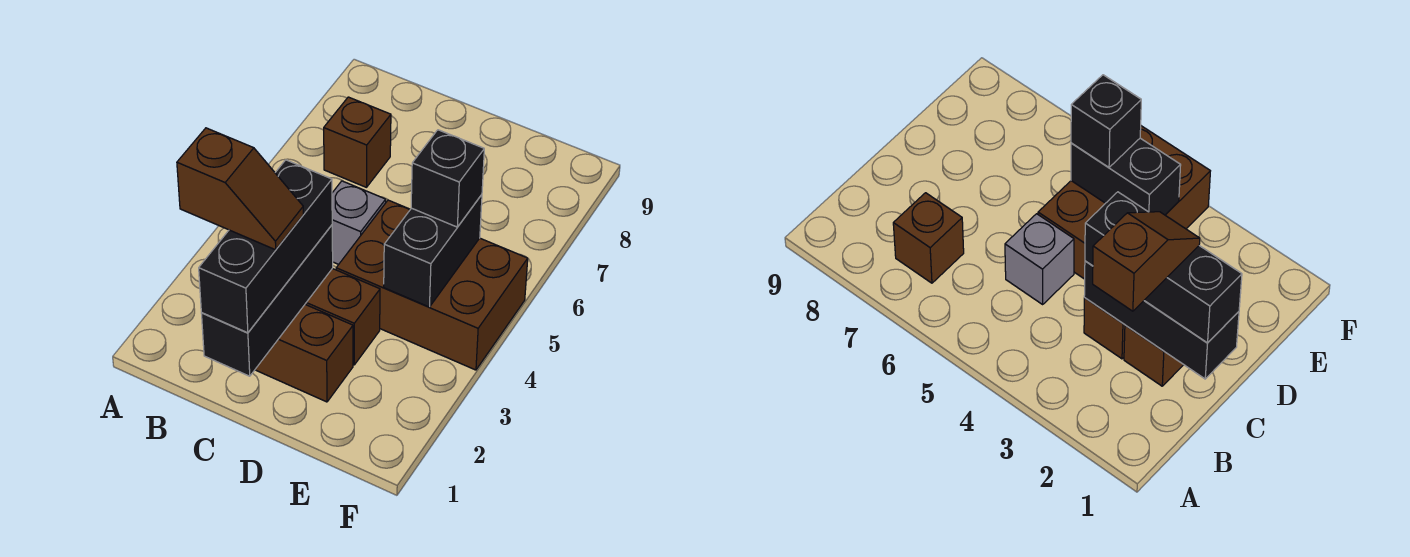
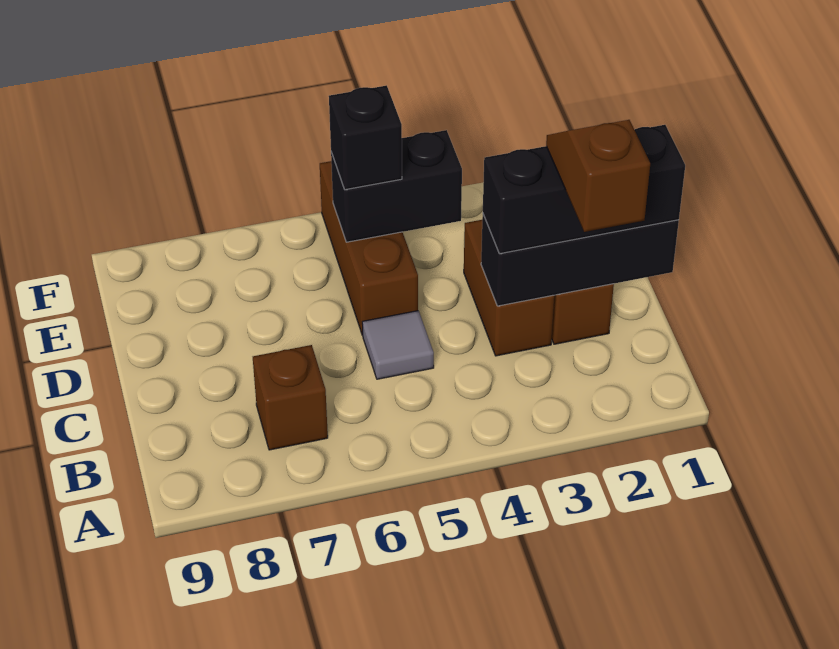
grey brick C5 level 1 -> grey tile C5 level 1
brown brick D4:F5 level 1 -> brown brick D5:F5 level 1

